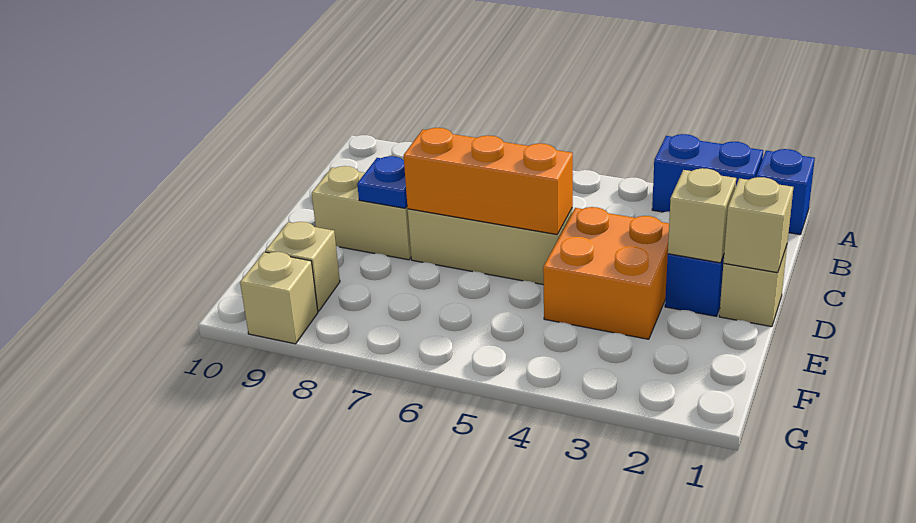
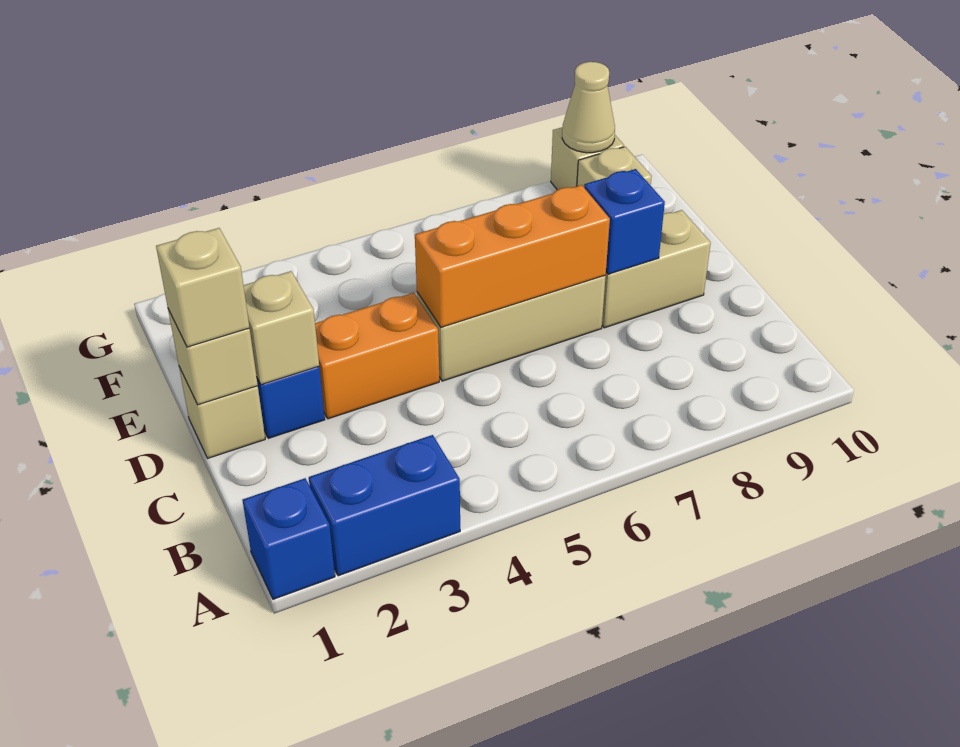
none -> tan brick D1 level 3
orange brick D3:E4 level 1 -> orange brick D3:D4 level 1
blue plate D8 level 2 -> blue brick D8 level 2
none -> tan cone G9 level 2

